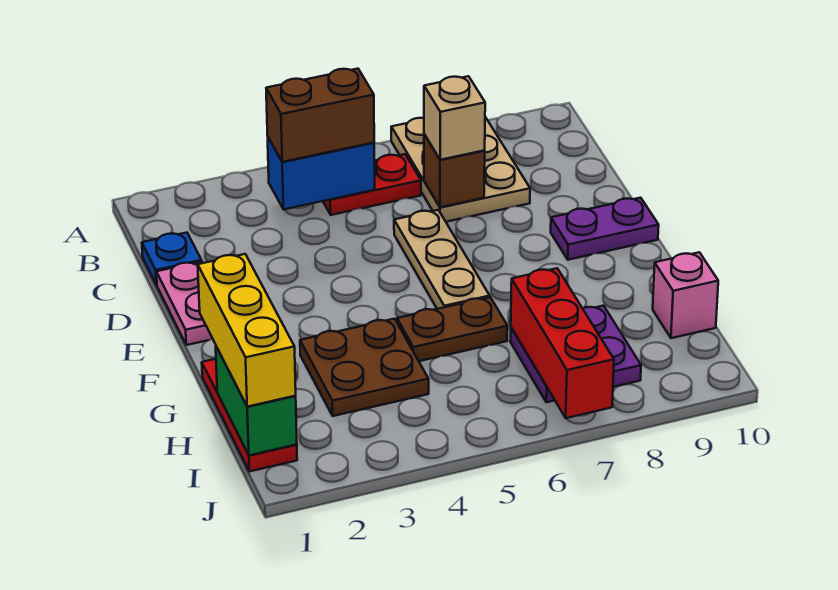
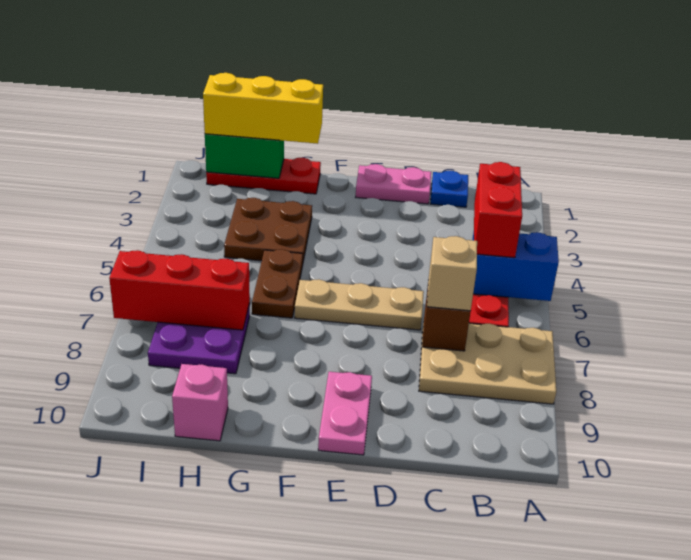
blue brick B4:B5 level 2 -> blue brick A5:B5 level 2
brown brick B4:B5 level 3 -> red brick B4:B5 level 3
purple plate E9:E10 level 1 -> pink plate E9:E10 level 1

